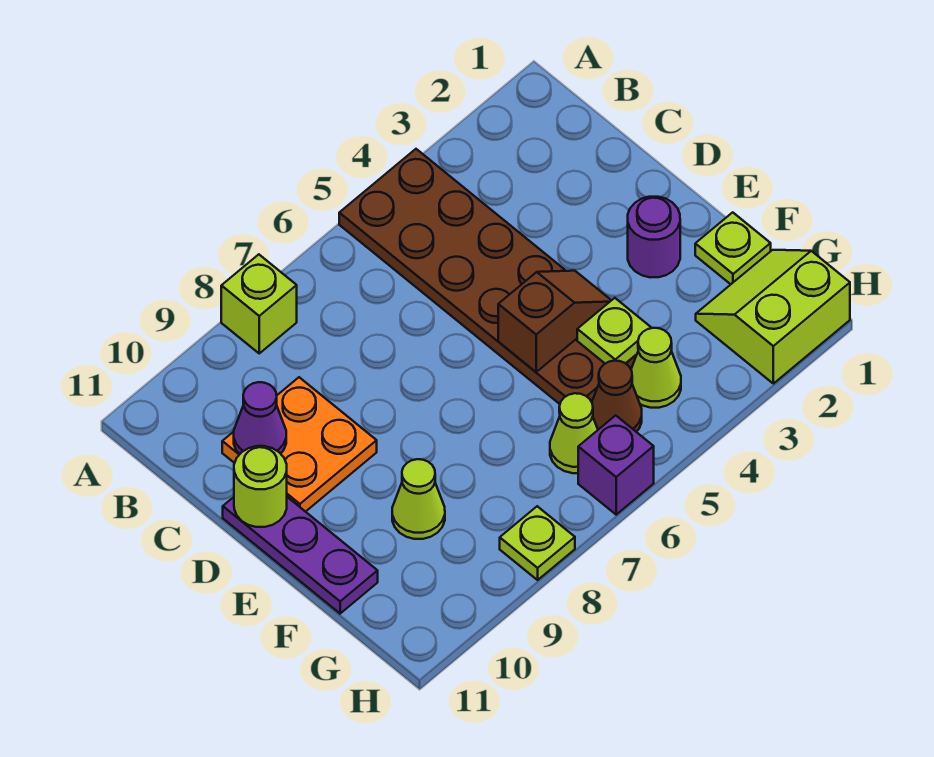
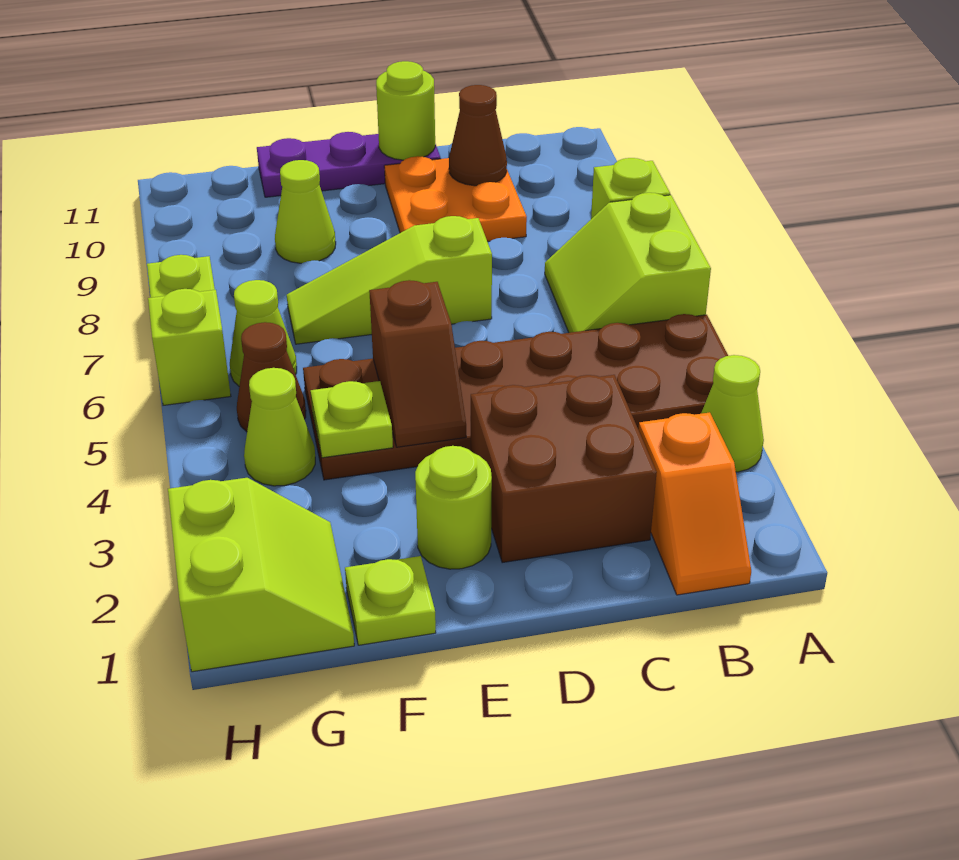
none -> lime cone A3 level 1
none -> lime slope A6:B7 level 1 top A
none -> orange slope B1:B2 level 1 top 2
none -> brown brick C2:D3 level 1
purple cone C10 level 2 -> brown cone C10 level 2
none -> lime slope D7:F7 level 1 top D
purple round brick E2 level 1 -> lime round brick E2 level 1
purple brick H6 level 1 -> lime brick H6 level 1

